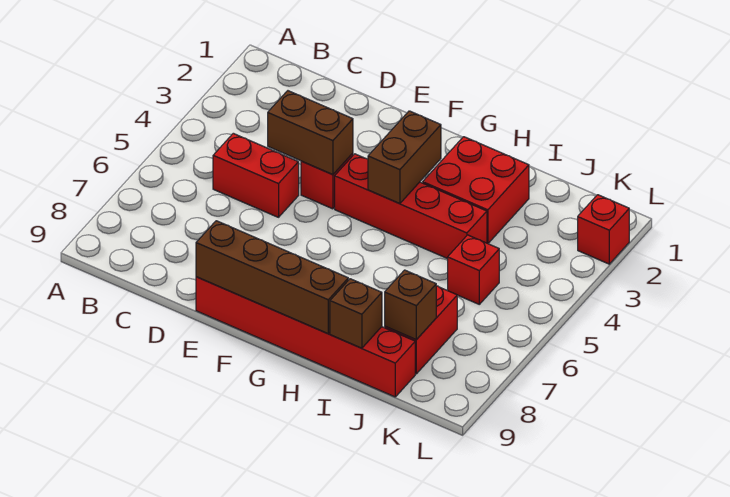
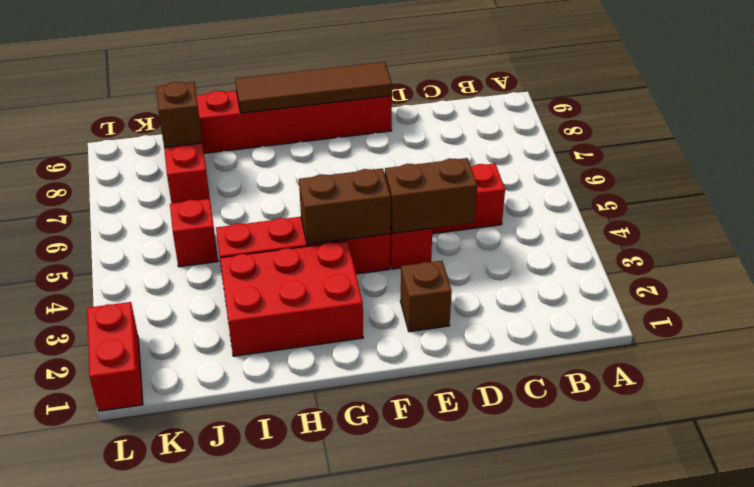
brown brick E9:H9 level 2 -> brown tile E9:H9 level 2
brown brick G3:G4 level 2 -> brown brick F4:G4 level 2
red brick H2:I3 level 1 -> red brick G2:I3 level 1
brown brick I9 level 2 -> brown brick E2 level 1
red brick L2 level 1 -> red brick L1:L2 level 1

